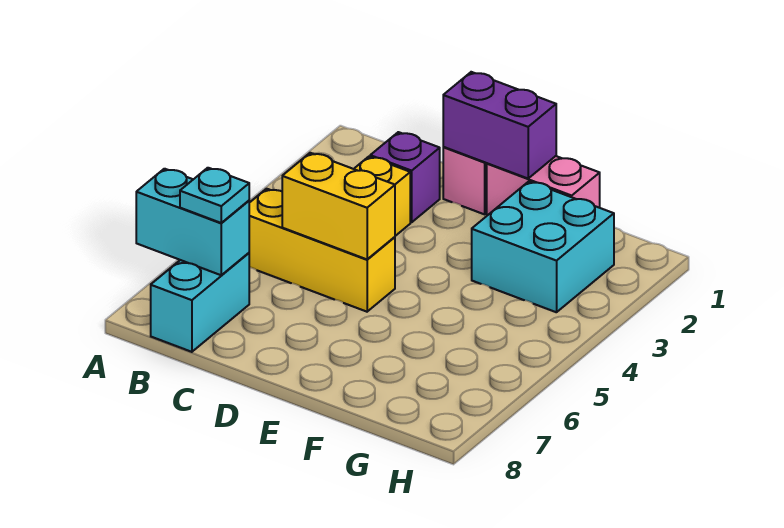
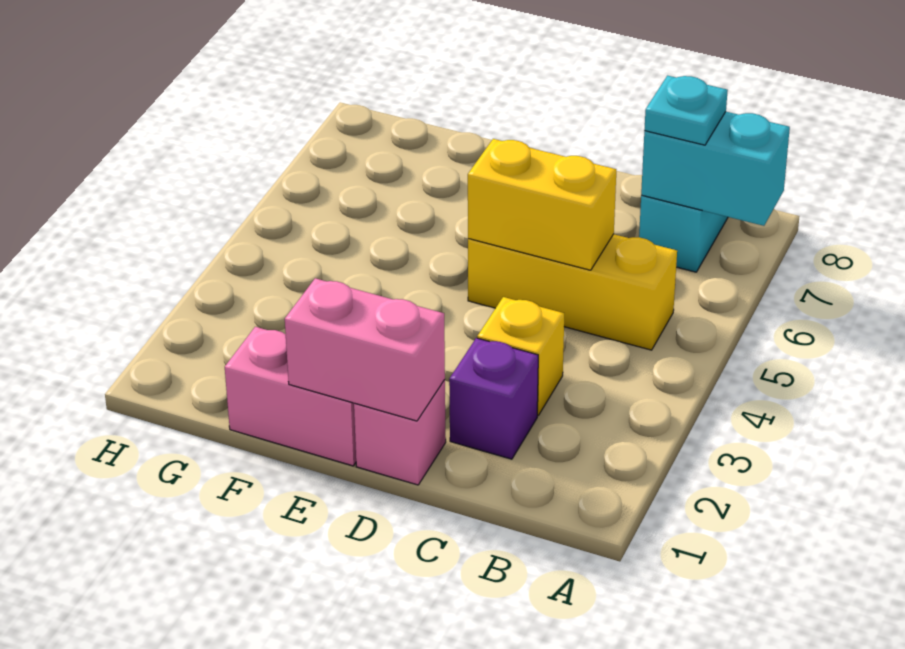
purple brick D1:E1 level 2 -> pink brick D1:E1 level 2
cyan brick F2:G3 level 1 -> none

